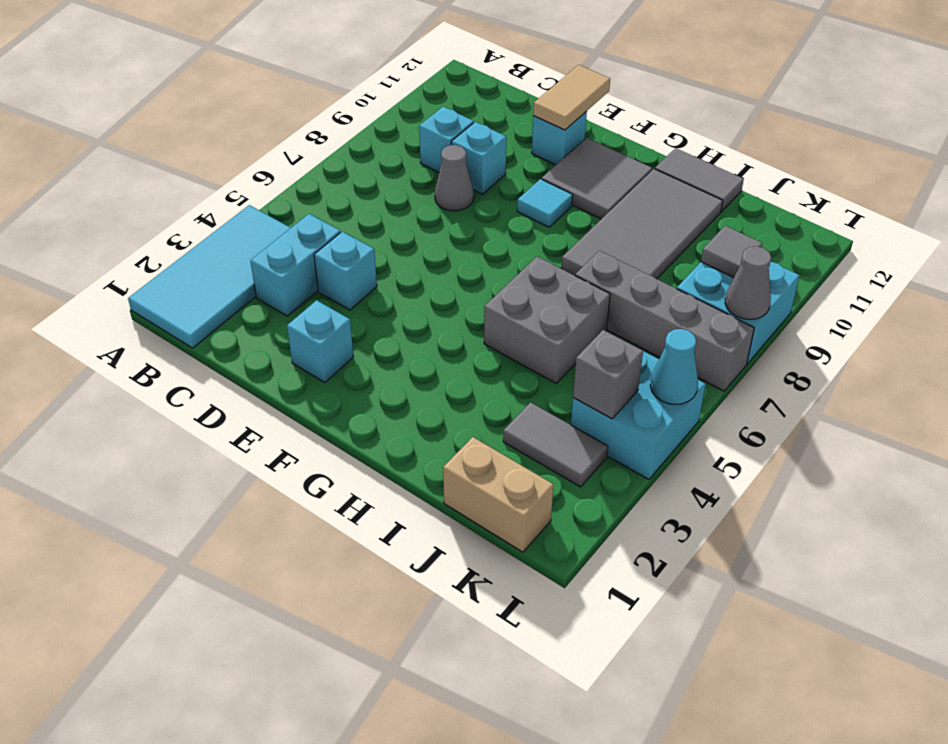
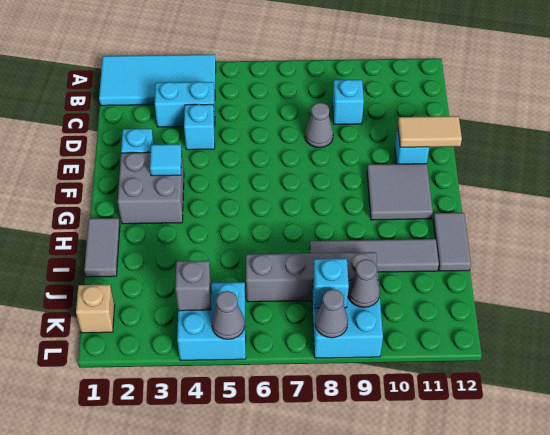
cyan brick D9 level 1 -> cyan brick K8 level 2
cyan tile F9 level 1 -> cyan tile F3 level 2
grey brick H5:I6 level 1 -> grey brick F2:G3 level 1
grey tile H8:I11 level 1 -> grey tile I8:I11 level 1
grey brick I7:L7 level 1 -> grey brick J6:J9 level 1
tan brick J1:K1 level 1 -> tan brick K1 level 1
grey tile J3:K3 level 1 -> grey tile H1:I1 level 1
grey tile K9 level 2 -> grey cone K9 level 2
cyan cone L5 level 2 -> grey cone L5 level 2

